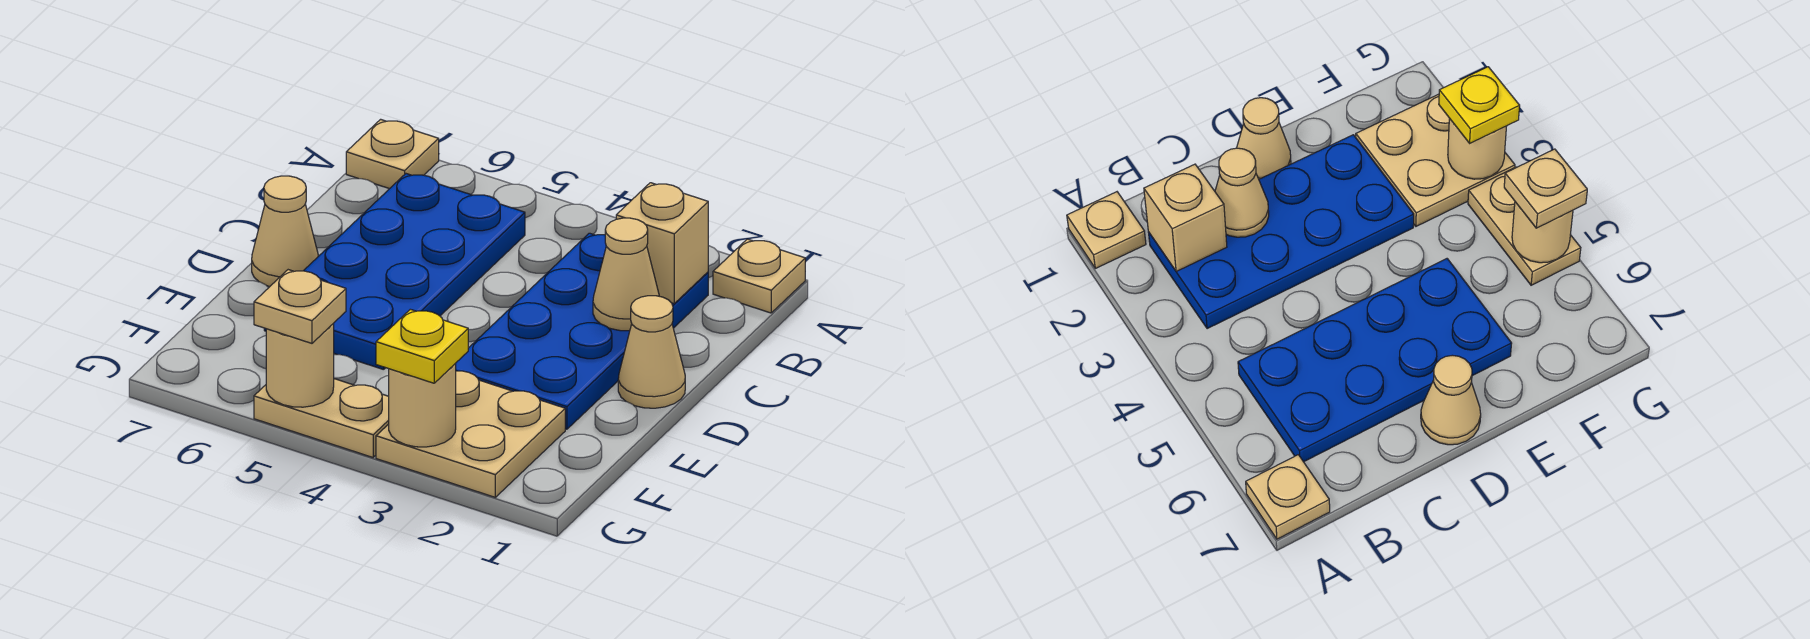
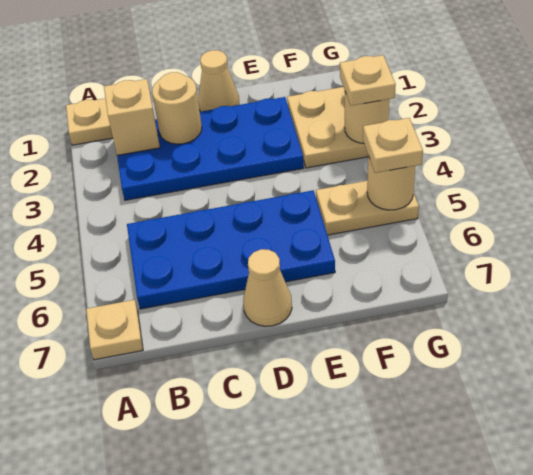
tan cone C2 level 2 -> tan round brick C2 level 2
yellow plate G3 level 3 -> tan plate G3 level 3
tan plate G4:G5 level 1 -> tan plate F5:G5 level 1

